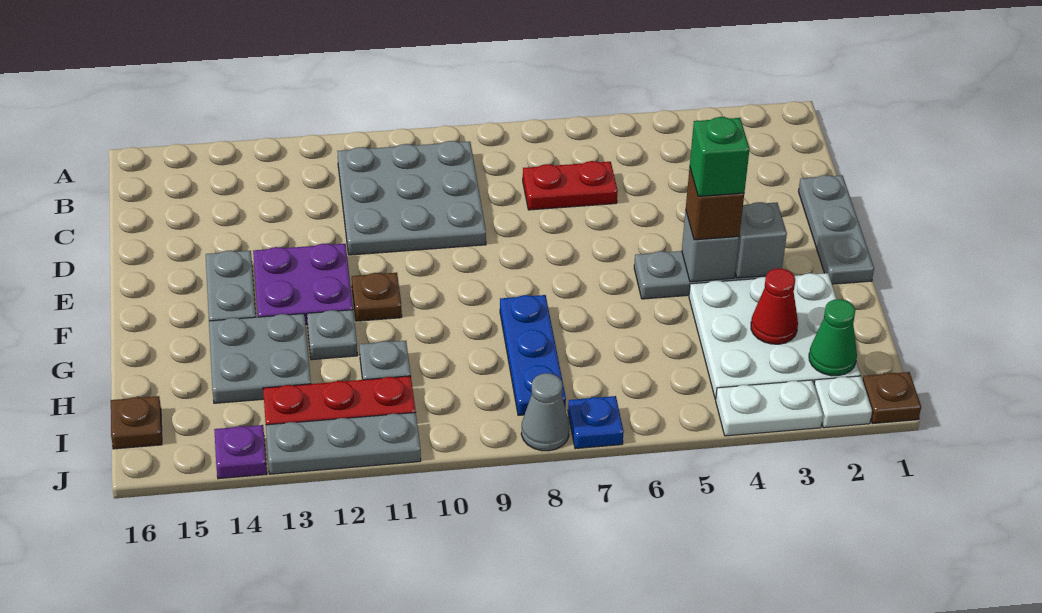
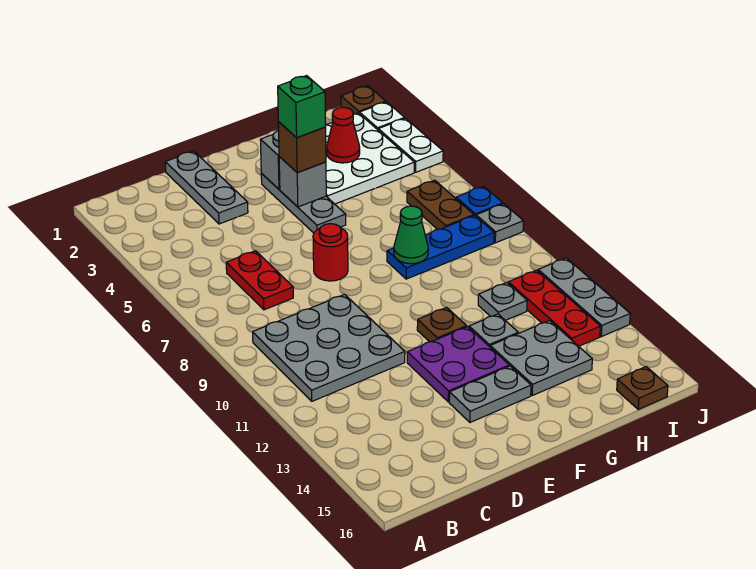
grey plate D1:F1 level 1 -> grey plate D1:D3 level 1
none -> red round brick E7 level 1
green cone I2 level 2 -> green cone G8 level 2
none -> brown plate I6:I7 level 1
grey cone J8 level 1 -> grey plate J8 level 1
purple plate J14 level 1 -> none

